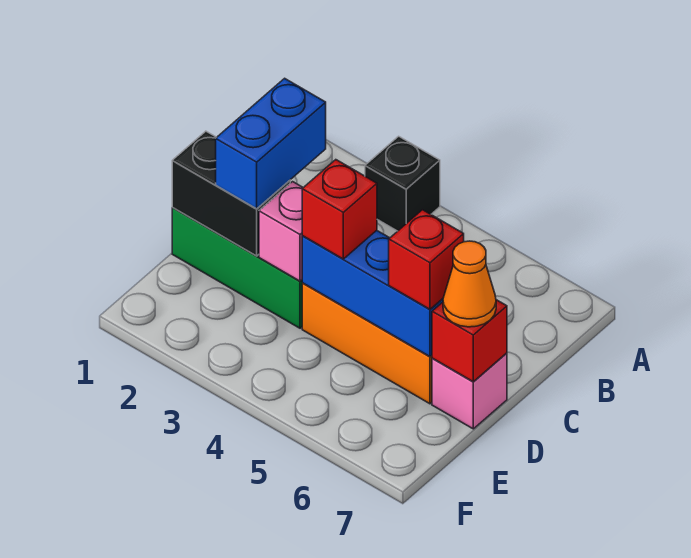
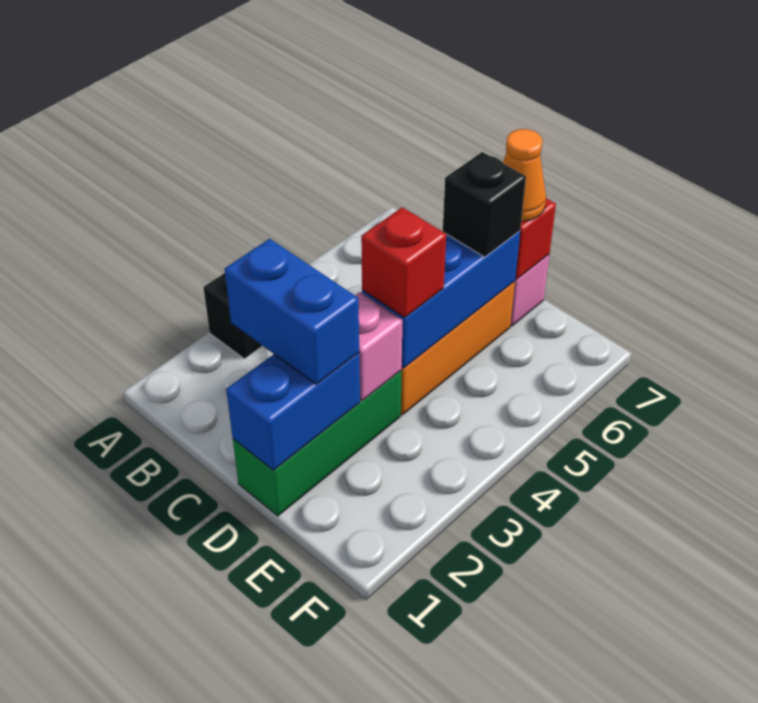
black brick D1:D2 level 2 -> blue brick D1:D2 level 2
red brick D6 level 3 -> black brick D6 level 3

